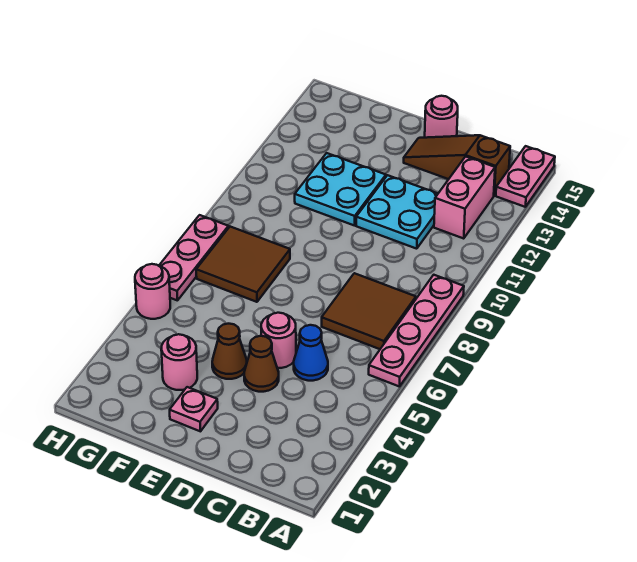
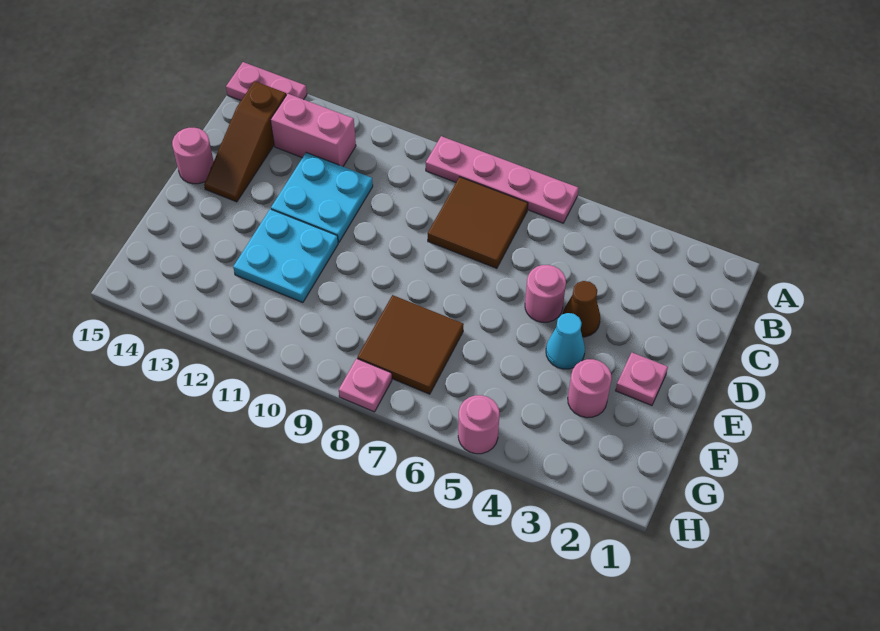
blue cone C5 level 1 -> none
brown cone E4 level 1 -> cyan cone E4 level 1
pink plate H6:H8 level 1 -> pink plate H8 level 1

